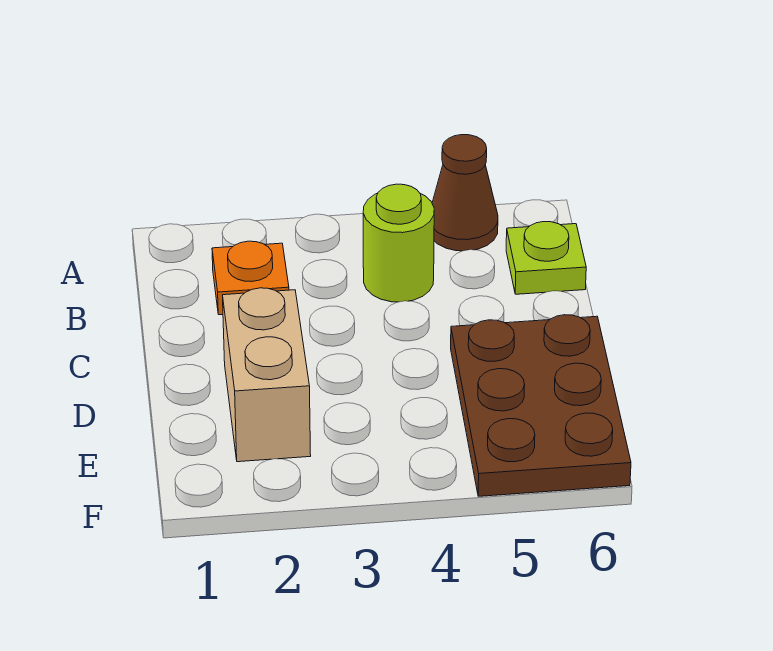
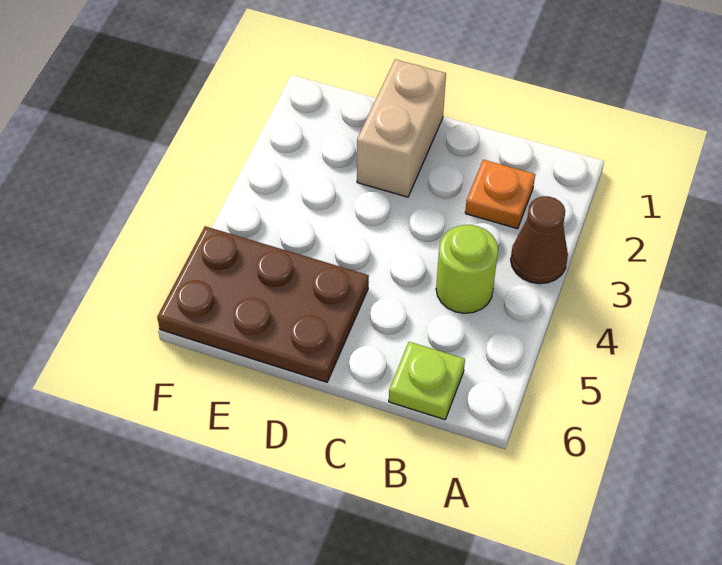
brown cone A5 level 1 -> brown cone A3 level 1
tan brick D2:E2 level 1 -> tan brick D1:D2 level 1

